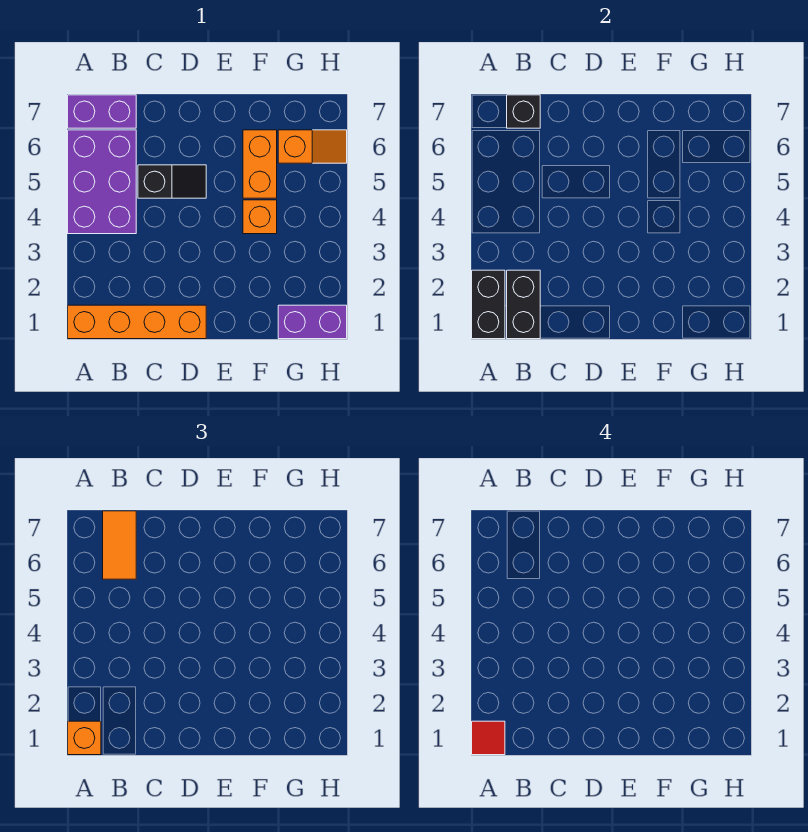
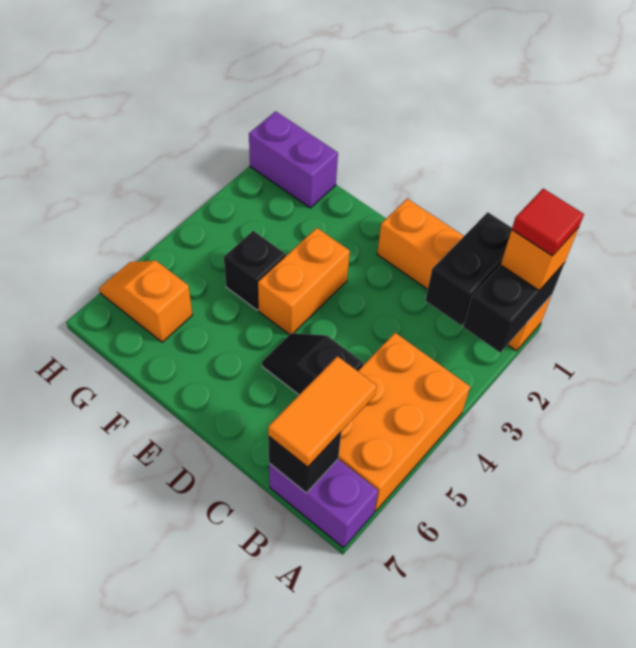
purple brick A4:B6 level 1 -> orange brick A4:B6 level 1
orange brick F4 level 1 -> black brick F4 level 1
orange brick F5:F6 level 1 -> orange brick E3:E4 level 1

